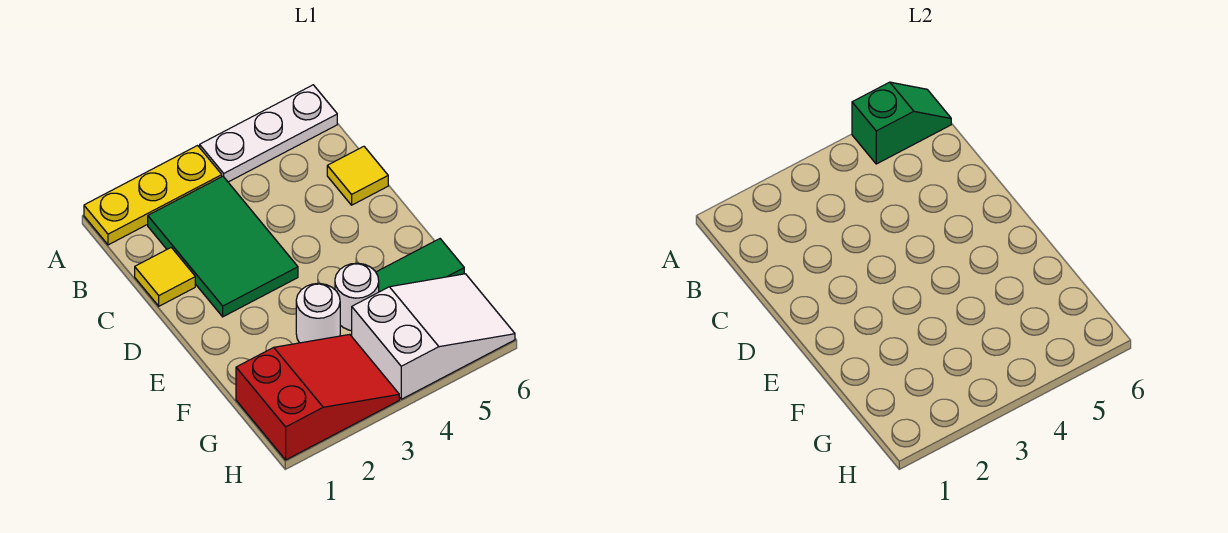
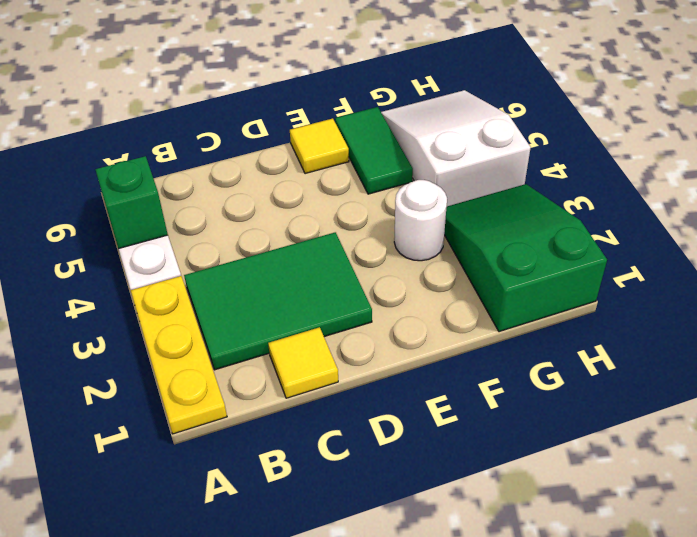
yellow tile C6 level 1 -> yellow tile E6 level 1
white round brick F4 level 1 -> none
red slope G1:H3 level 1 top 1 -> green slope G1:H3 level 1 top 1

